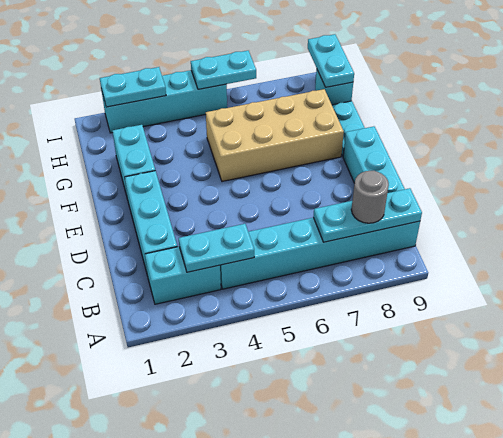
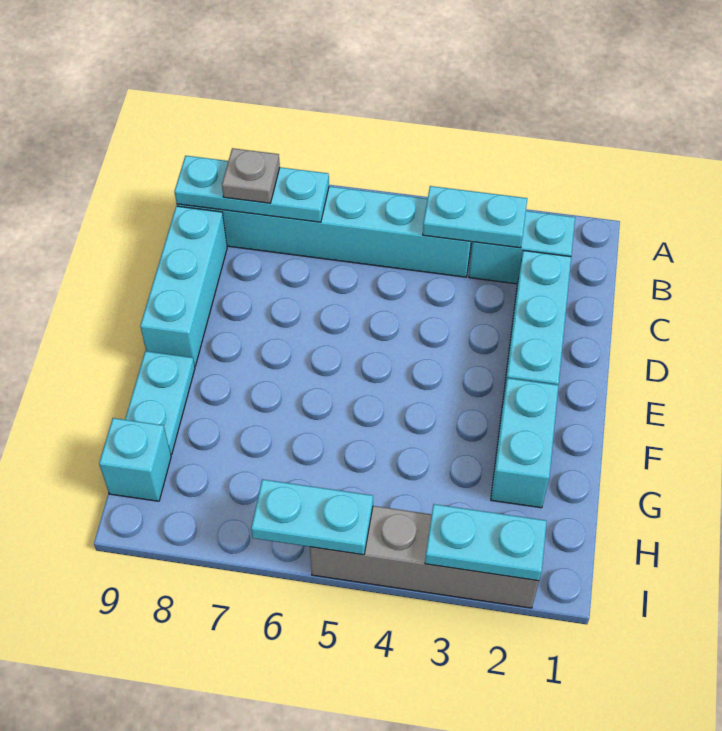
grey round brick B8 level 3 -> grey plate B8 level 3
tan brick F5:G8 level 1 -> none
cyan plate H9:I9 level 2 -> none
cyan brick I2:I5 level 1 -> grey brick I2:I5 level 1

